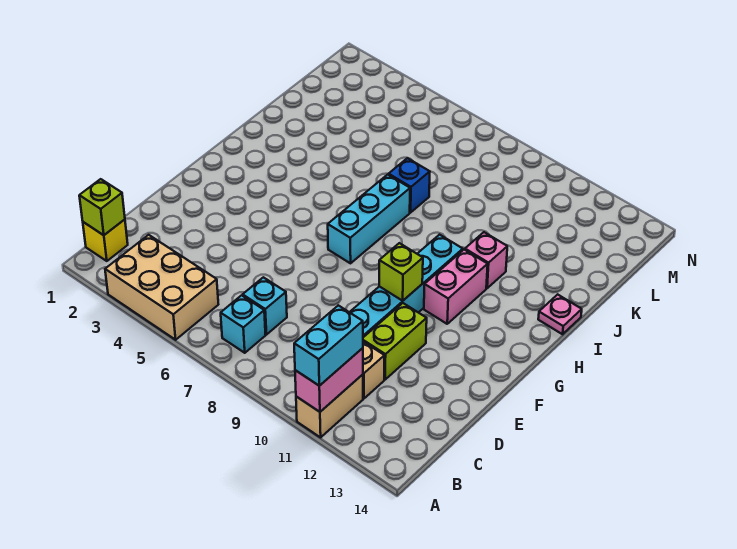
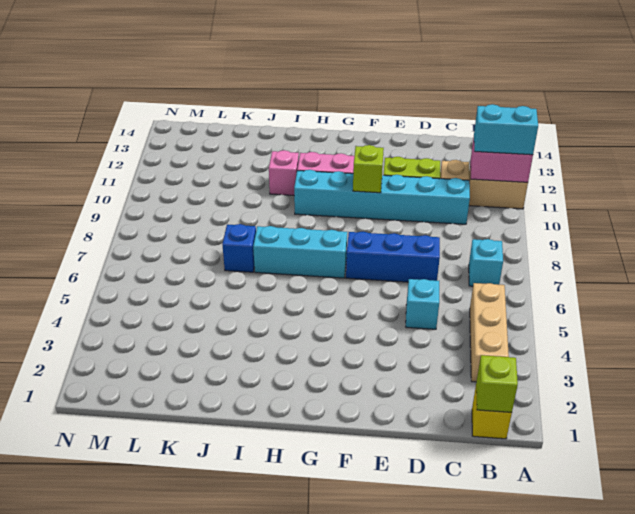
tan brick A3:B5 level 1 -> tan brick B3:B5 level 1
cyan brick C7 level 1 -> cyan brick D5 level 1
none -> blue brick D7:F7 level 1
pink plate I14 level 1 -> none

